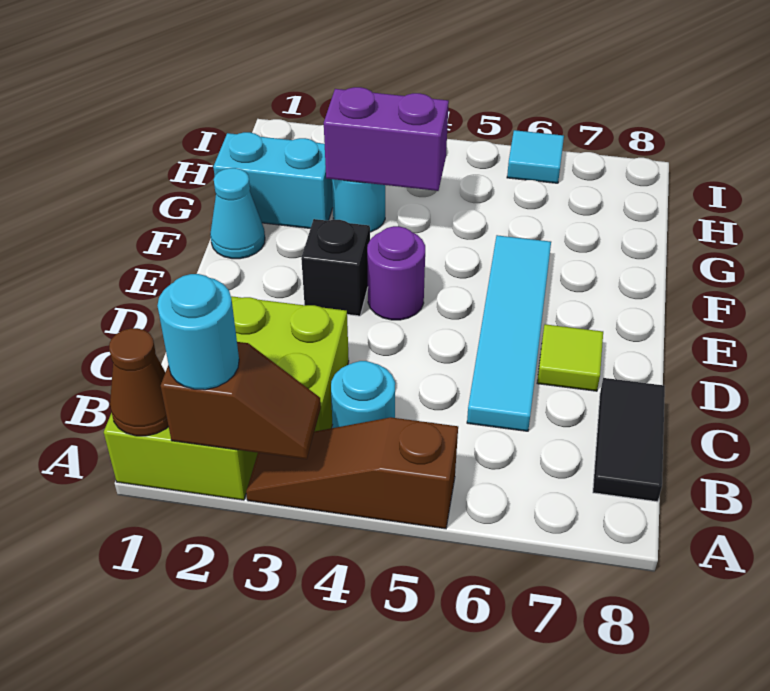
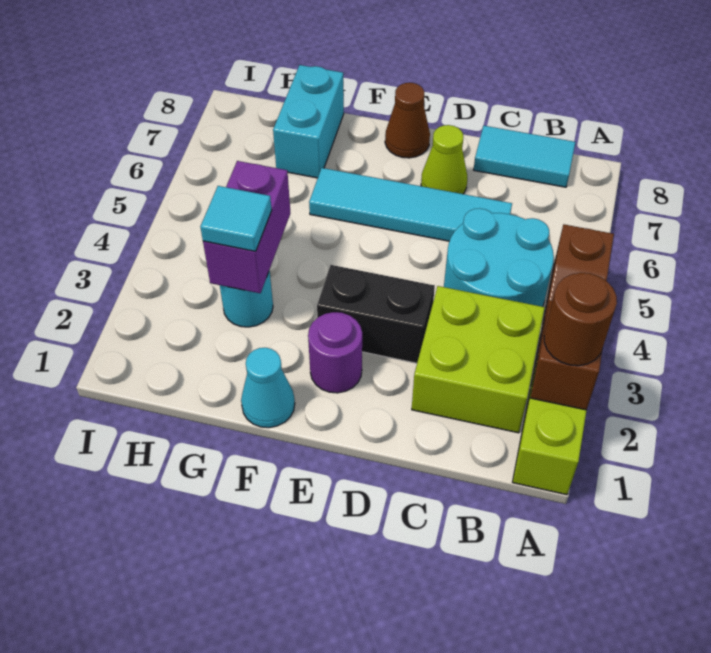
brown cone A1 level 2 -> brown cone E8 level 1
cyan round brick A2 level 3 -> brown round brick A2 level 3
cyan round brick B4 level 1 -> cyan round brick B4:C5 level 1
black tile B8:C8 level 1 -> cyan tile B8:C8 level 1
lime tile D7 level 1 -> lime cone D7 level 1
black brick E3 level 1 -> black brick D3:E3 level 1
purple round brick E4 level 1 -> purple round brick E2 level 1
cyan brick G1:G2 level 1 -> cyan brick G7:G8 level 1
cyan tile I6 level 1 -> cyan tile G3 level 3

